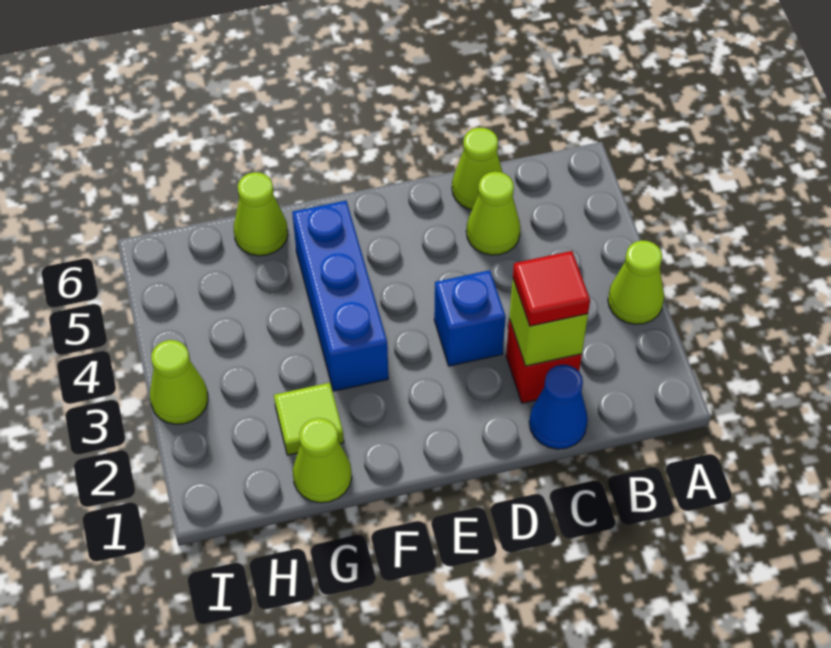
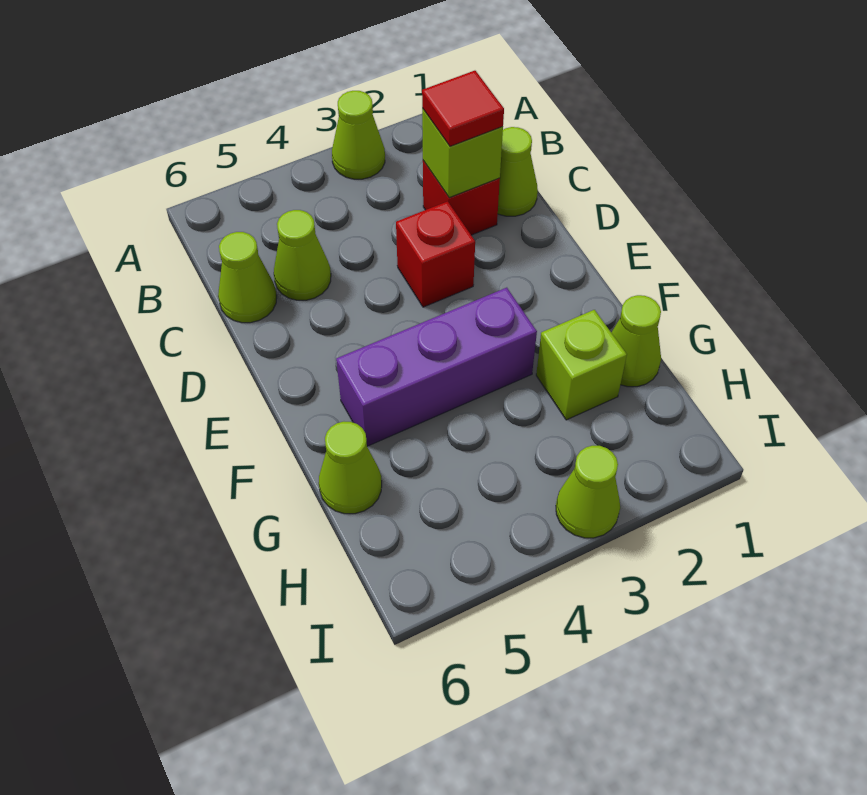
blue cone C1 level 1 -> lime cone C1 level 1
blue brick D3 level 1 -> red brick D3 level 1
blue brick F3:F5 level 1 -> purple brick F3:F5 level 1
lime tile G2 level 1 -> lime brick G2 level 1

